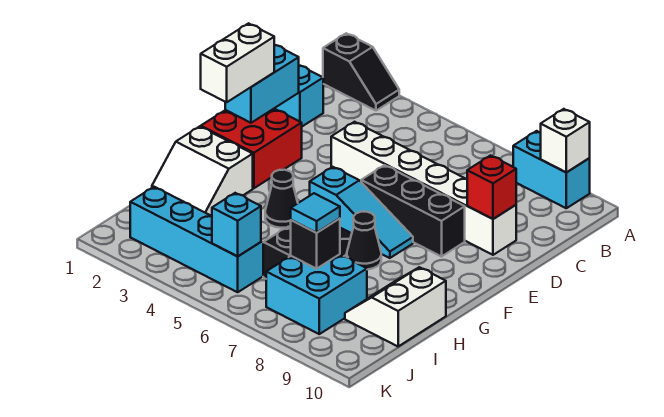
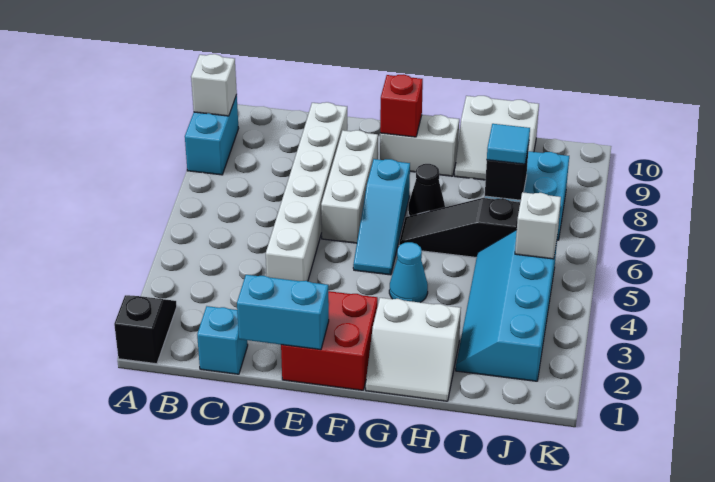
red brick D9 level 2 -> red brick F9 level 2
white brick E1:F1 level 3 -> white brick F9:G9 level 1
black brick E6:E8 level 1 -> white brick E6:E8 level 1
cyan slope F5:F7 level 1 top 5 -> cyan slope F5:F7 level 1 top 7
white slope G1:H2 level 1 top G -> white slope G1:H2 level 1 top 2
black cone G4 level 1 -> cyan cone G4 level 1
cyan brick J5 level 2 -> white brick J5 level 2

